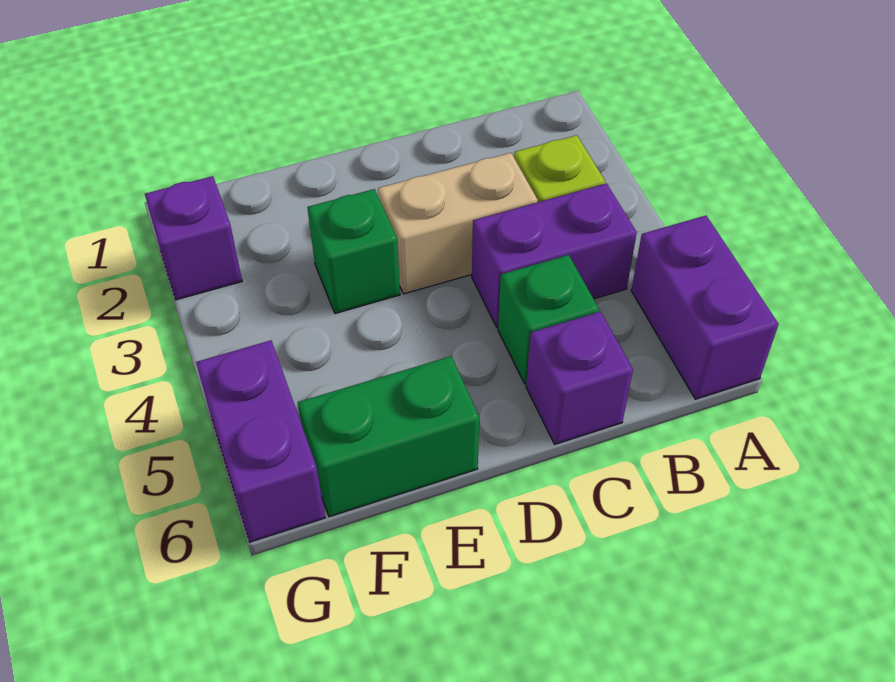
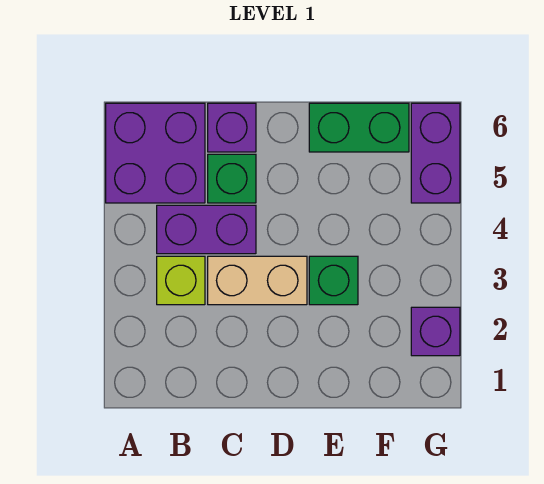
purple brick A5:A6 level 1 -> purple brick A5:B6 level 1

